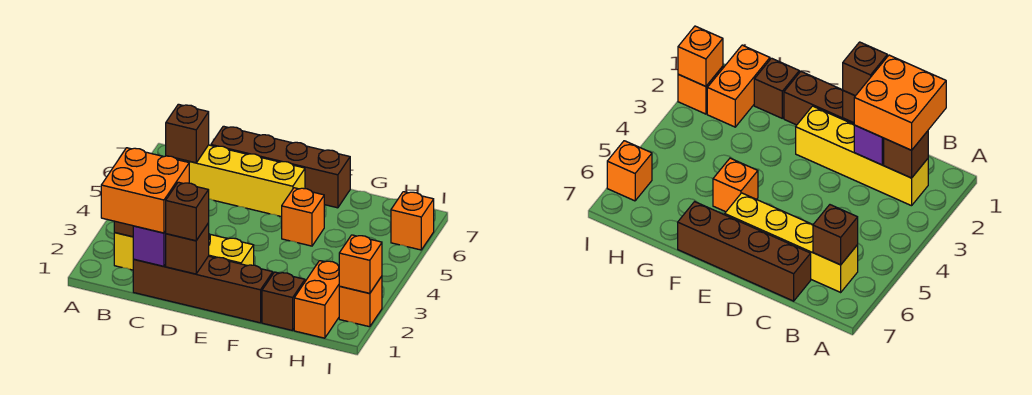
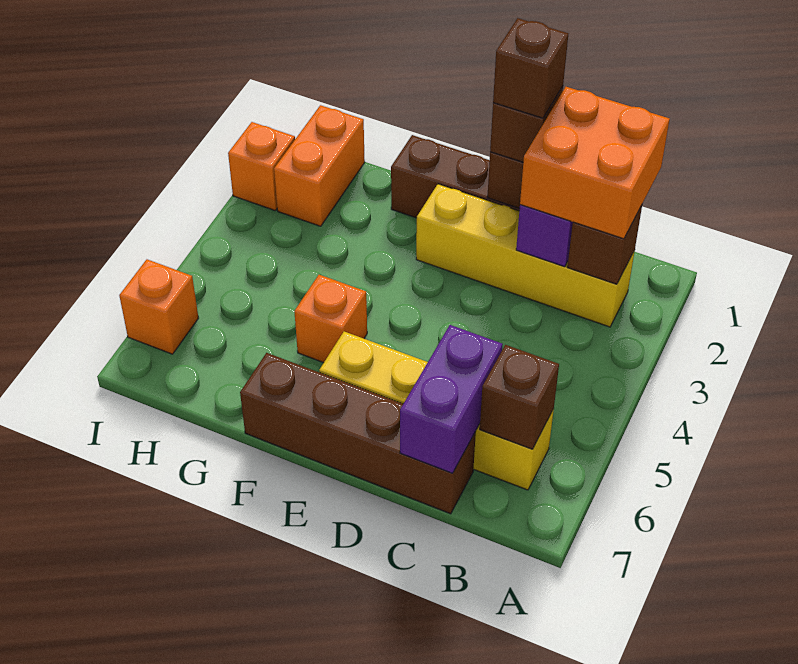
none -> purple brick C6:C7 level 2
brown brick G1 level 1 -> brown brick D1 level 4
orange brick I2 level 2 -> none

